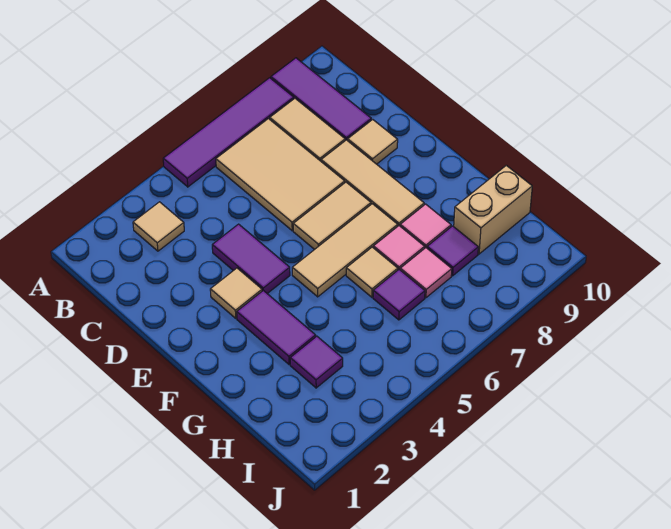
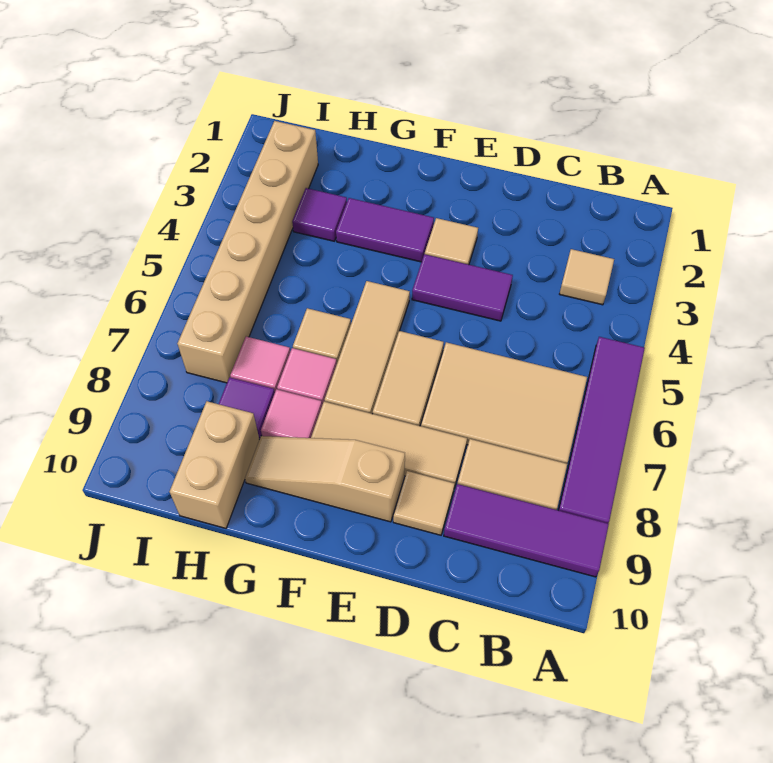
none -> tan slope E9:G9 level 1 top E
purple tile H6 level 1 -> none
none -> tan brick I2:I7 level 1

